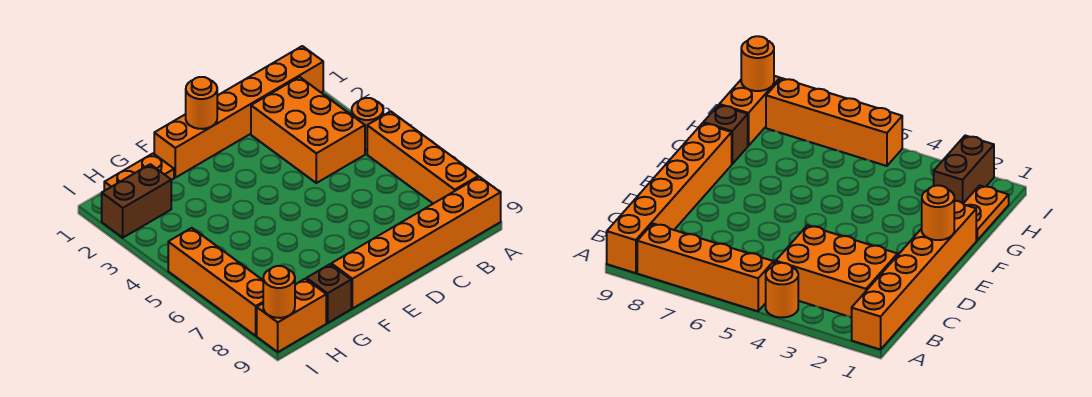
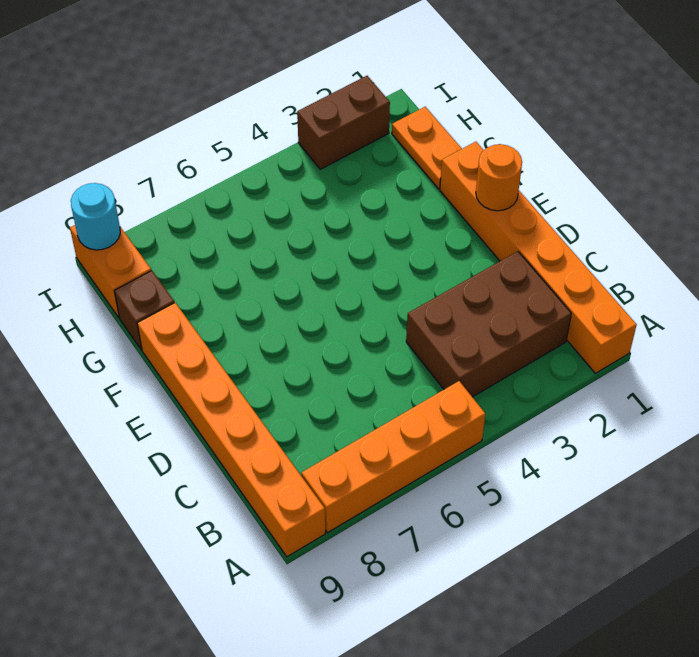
orange round brick A4 level 1 -> none
orange brick B2:C4 level 1 -> brown brick B2:C4 level 1
brown brick H2:I2 level 1 -> brown brick I2:I3 level 1
orange brick I5:I8 level 1 -> none
orange round brick I9 level 2 -> cyan round brick I9 level 2

